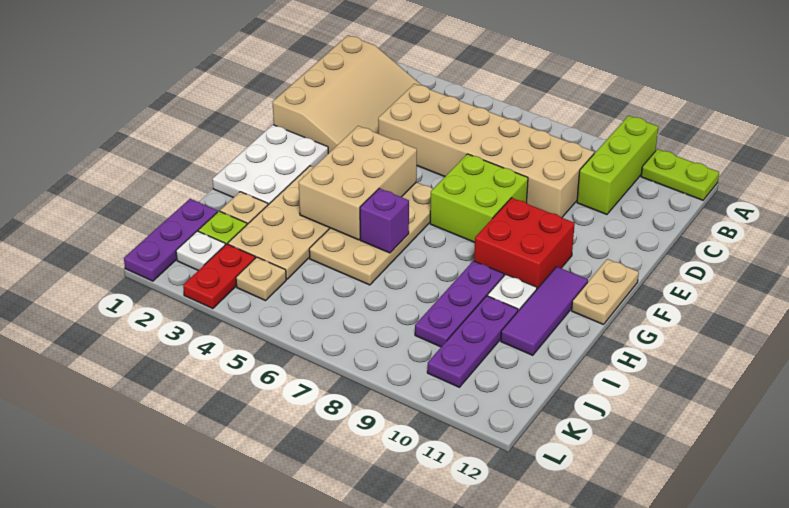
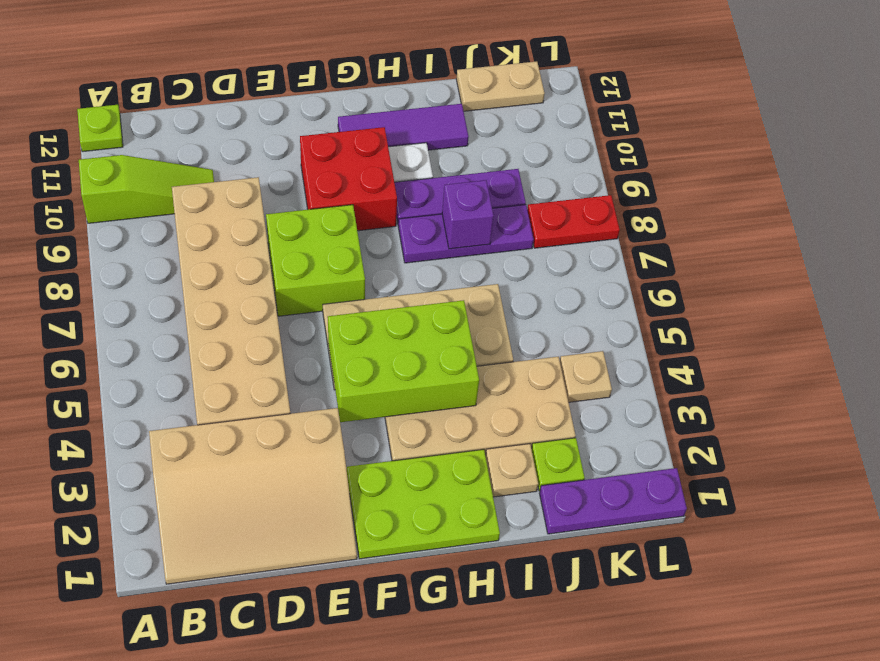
lime brick A10:C10 level 1 -> lime slope A10:C10 level 1 top A
lime plate A11:A12 level 1 -> lime plate A12 level 1
tan slope B1:E3 level 1 top 1 -> tan slope B1:E3 level 1 top 3
white plate F1:H2 level 1 -> lime plate F1:H2 level 1
tan brick F4:H5 level 2 -> lime brick F4:H5 level 2
tan plate F12:G12 level 1 -> tan plate J12:K12 level 1
purple brick H6 level 2 -> purple brick I8 level 2
purple plate I10:K10 level 1 -> purple plate H8:J8 level 1
white plate K2 level 1 -> none
red plate K3:L3 level 1 -> red plate K8:L8 level 1

